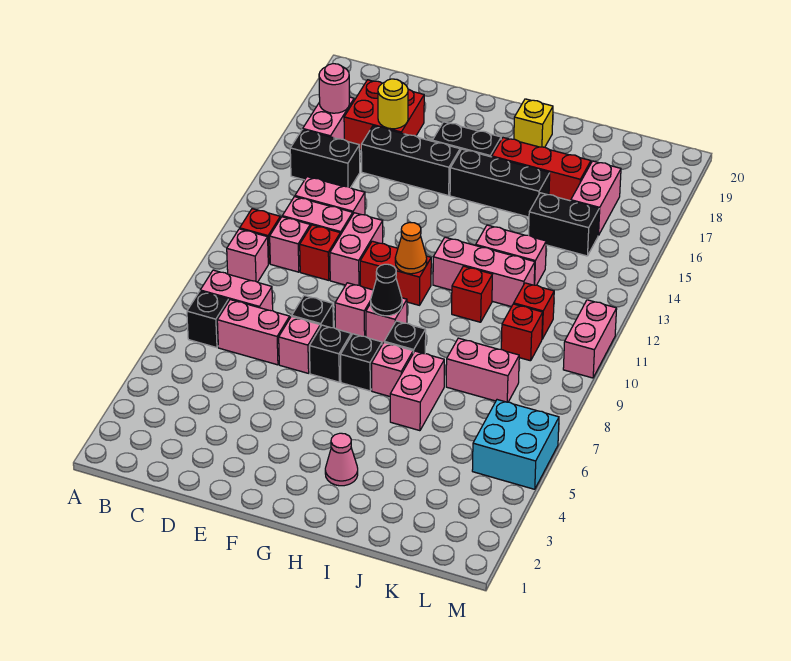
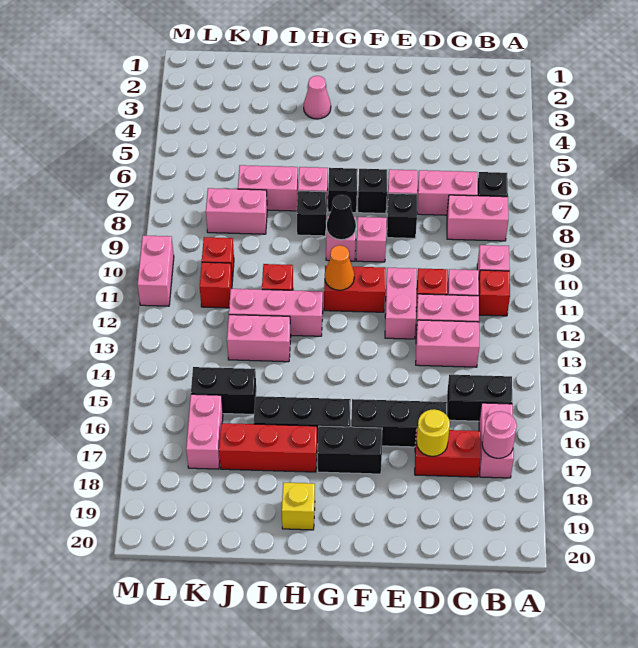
red brick C17:D18 level 1 -> red brick C17:D17 level 1
pink brick I6:I7 level 1 -> pink brick I7:J7 level 1
cyan brick L5:M6 level 1 -> none

